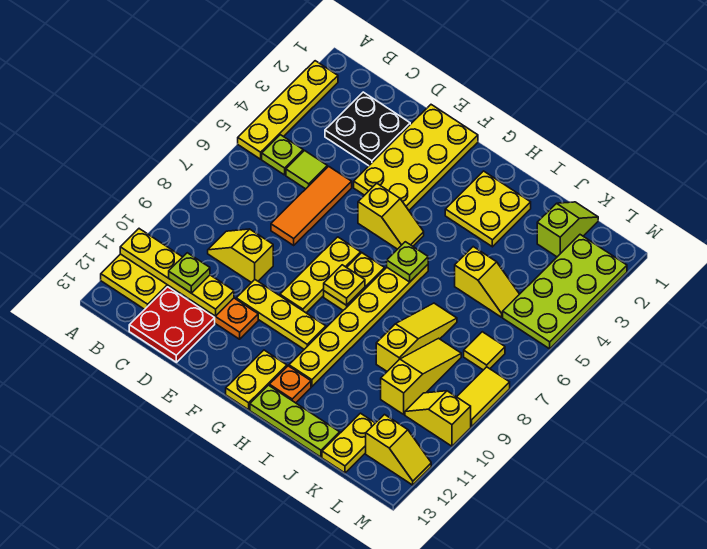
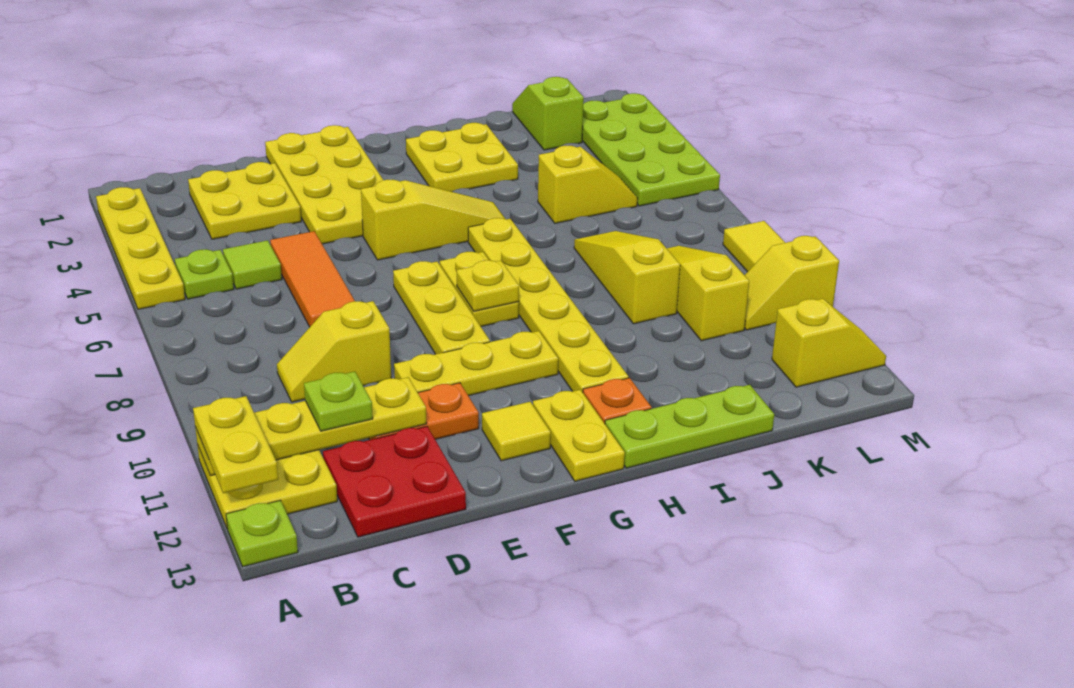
black plate C2:D3 level 1 -> yellow plate C2:D3 level 1
yellow slope F5:G5 level 1 top F -> yellow slope F5:H5 level 1 top F
lime plate H6 level 2 -> lime plate A13 level 1
yellow plate K12:K13 level 1 -> yellow plate A11:A12 level 3
yellow tile L7 level 1 -> yellow tile F12 level 1

